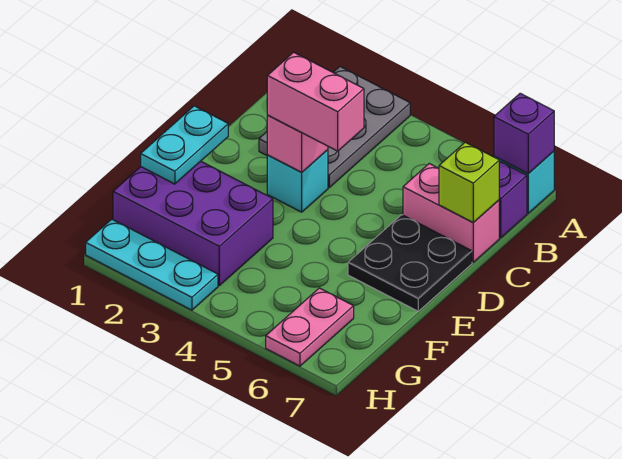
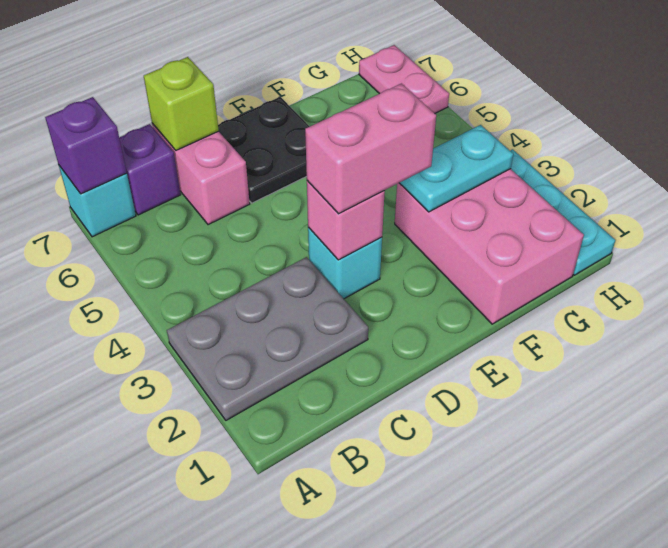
pink brick D3:D4 level 3 -> pink brick D3:E3 level 3
cyan plate E1:F1 level 2 -> cyan plate F3:G3 level 2
purple brick F1:G3 level 1 -> pink brick F1:G3 level 1
pink plate G6:H6 level 1 -> pink plate H6:H7 level 1

